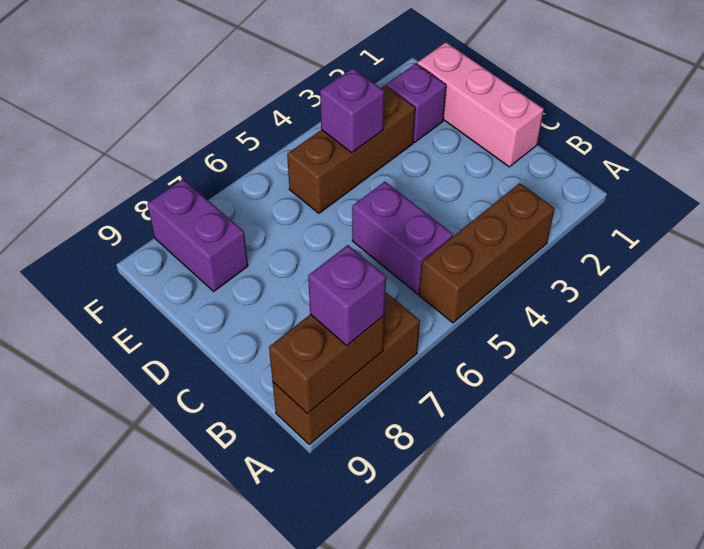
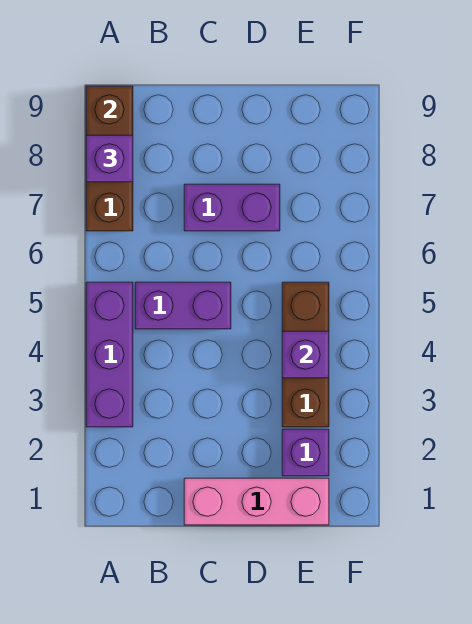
brown brick A3:A5 level 1 -> purple brick A3:A5 level 1
purple brick E8:F8 level 1 -> purple brick C7:D7 level 1

